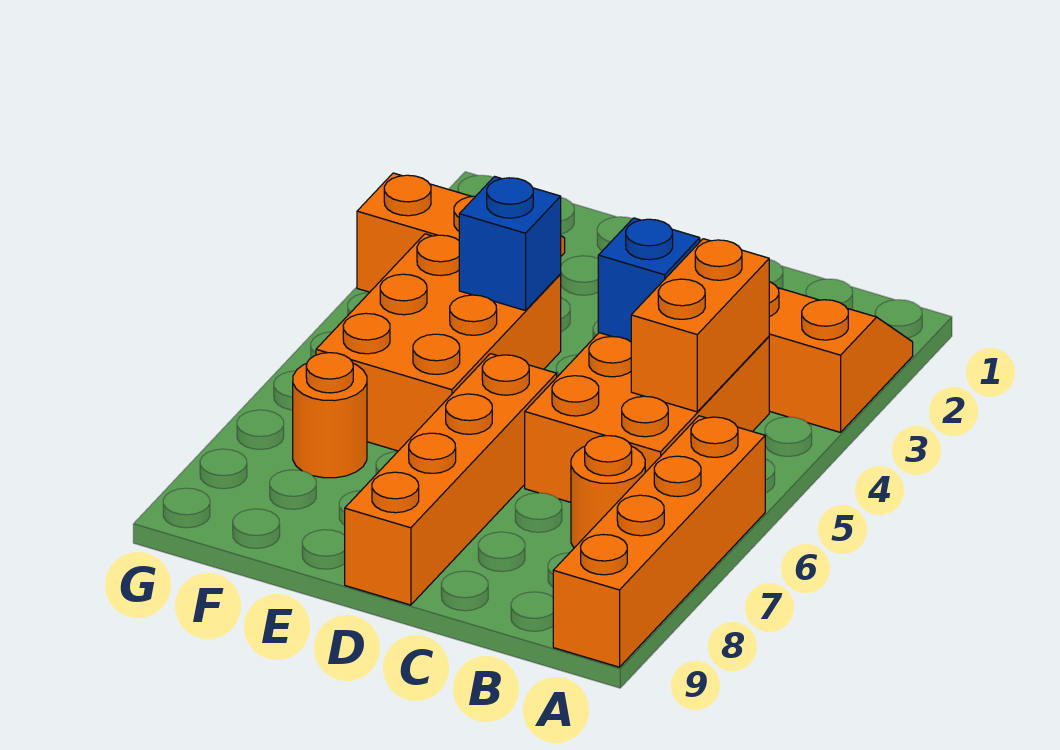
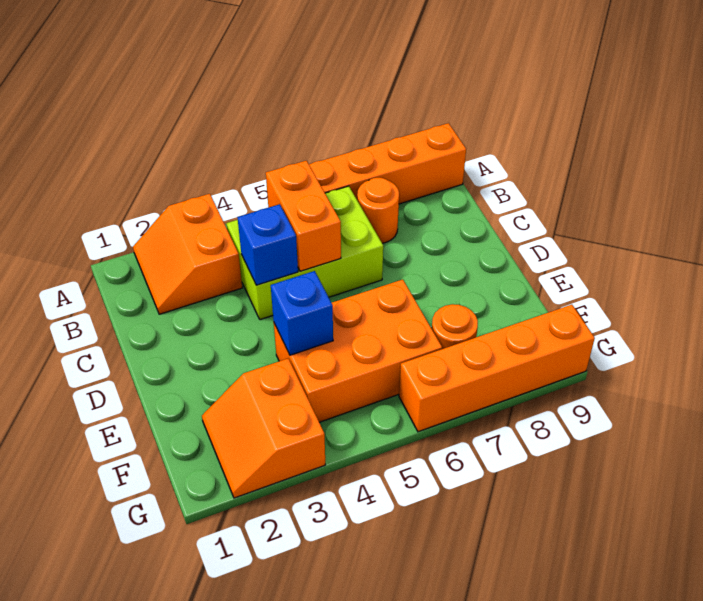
orange brick B4:C6 level 1 -> lime brick B4:C6 level 1
orange brick B4:B5 level 2 -> orange brick B5:C5 level 2
orange brick D6:D9 level 1 -> orange brick G6:G9 level 1

